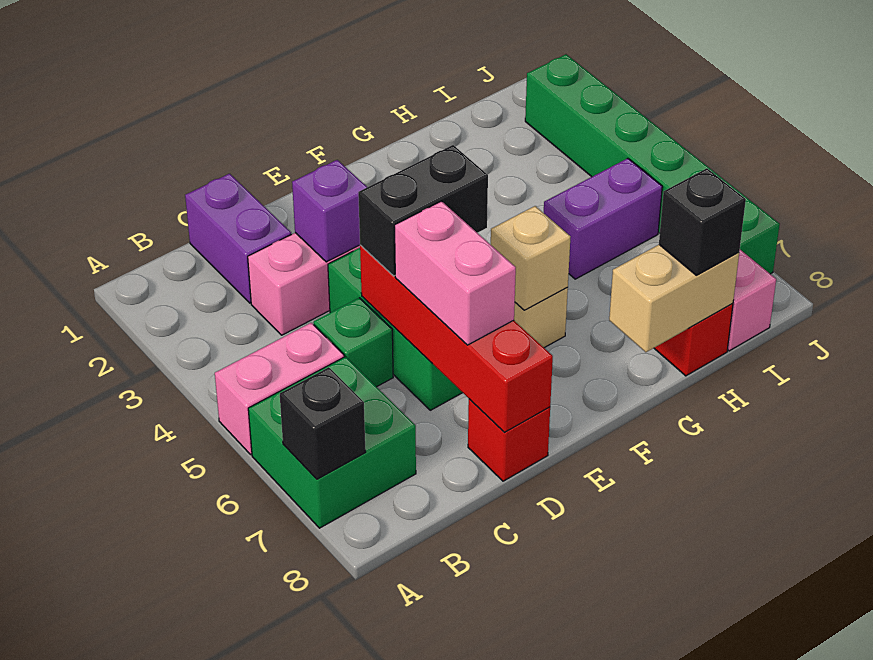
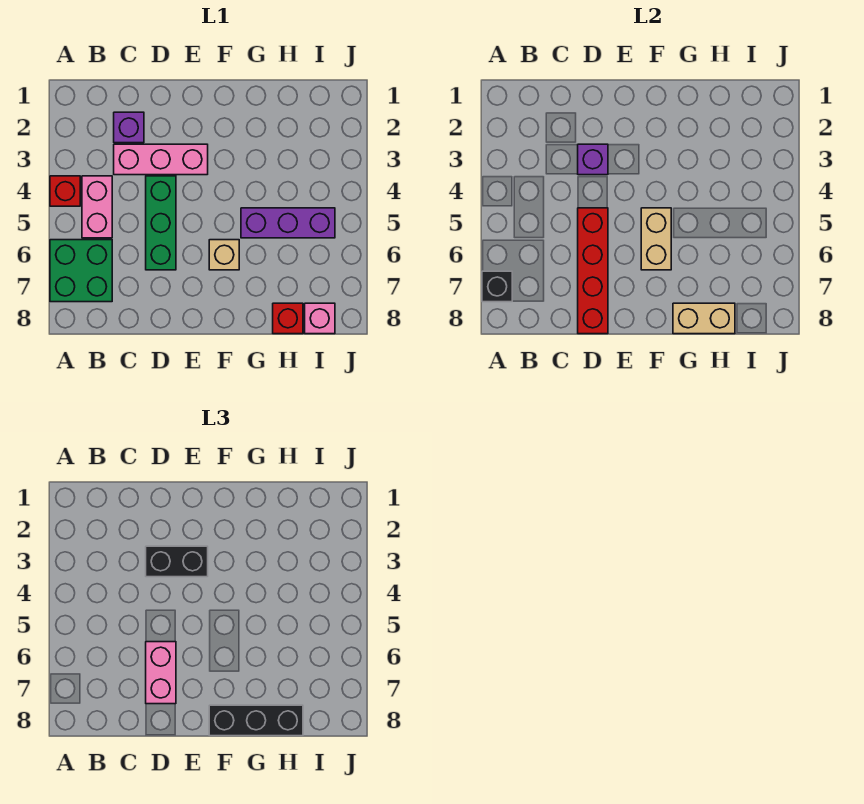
pink brick A5:B5 level 1 -> pink brick B4:B5 level 1
purple brick C1:C2 level 1 -> purple brick C2 level 1
green brick C5 level 1 -> none
black brick D5:E5 level 3 -> black brick D3:E3 level 3
red brick D8 level 1 -> red brick A4 level 1
tan brick F6 level 2 -> tan brick F5:F6 level 2
purple brick H5:I5 level 1 -> purple brick G5:I5 level 1
black brick H8 level 3 -> black brick F8:H8 level 3
green brick J2:J7 level 1 -> none

